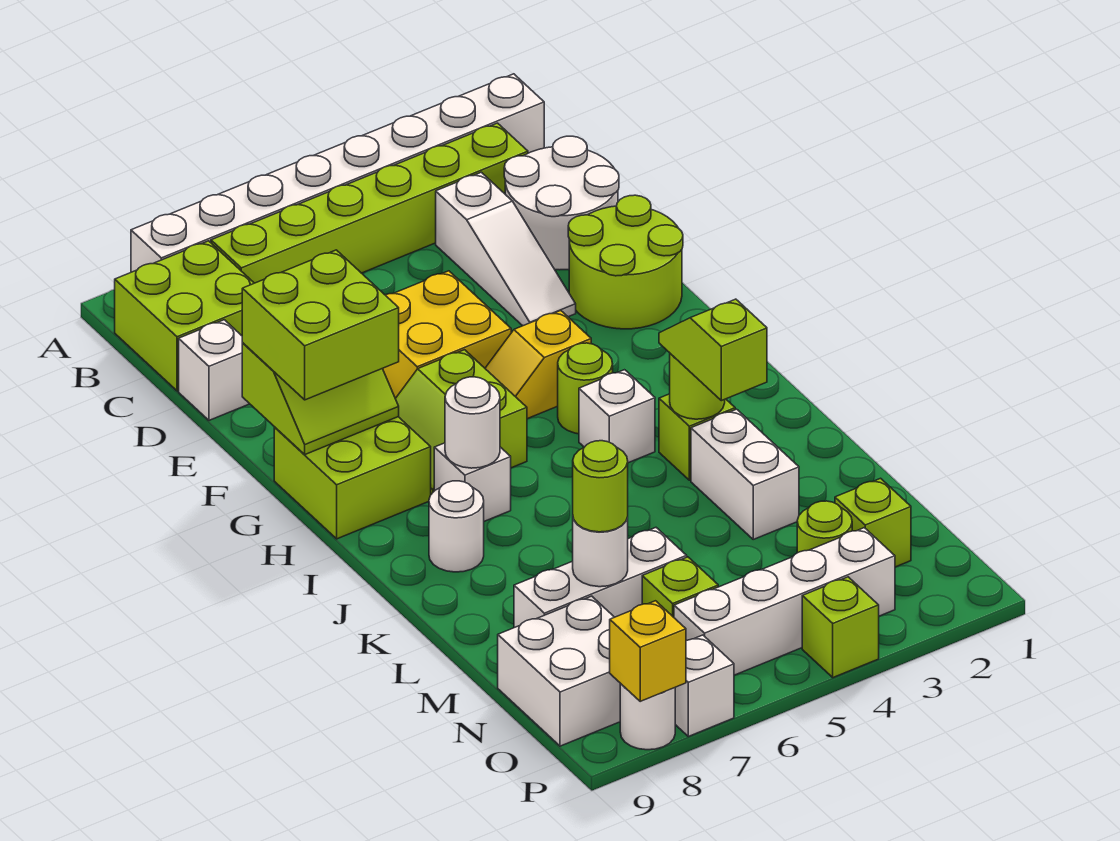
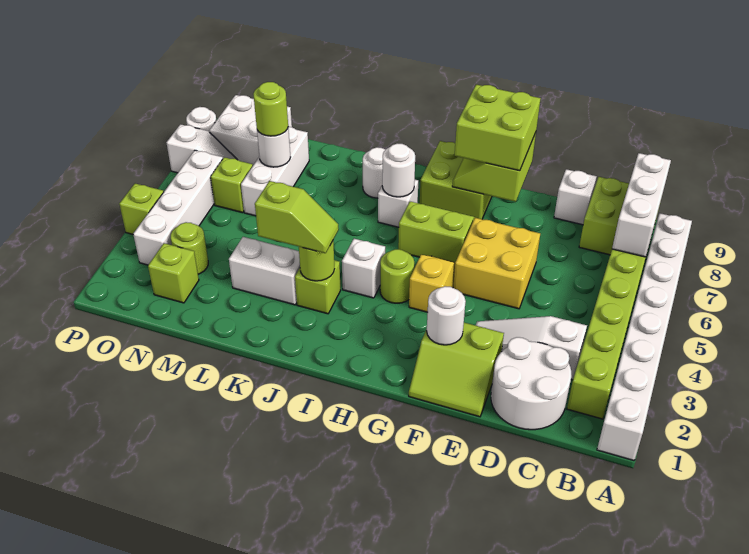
none -> white brick B7:B9 level 2
lime round brick E1:F2 level 1 -> lime slope E1:F2 level 1 top 2
none -> white round brick F2 level 2
yellow brick P8 level 2 -> none

